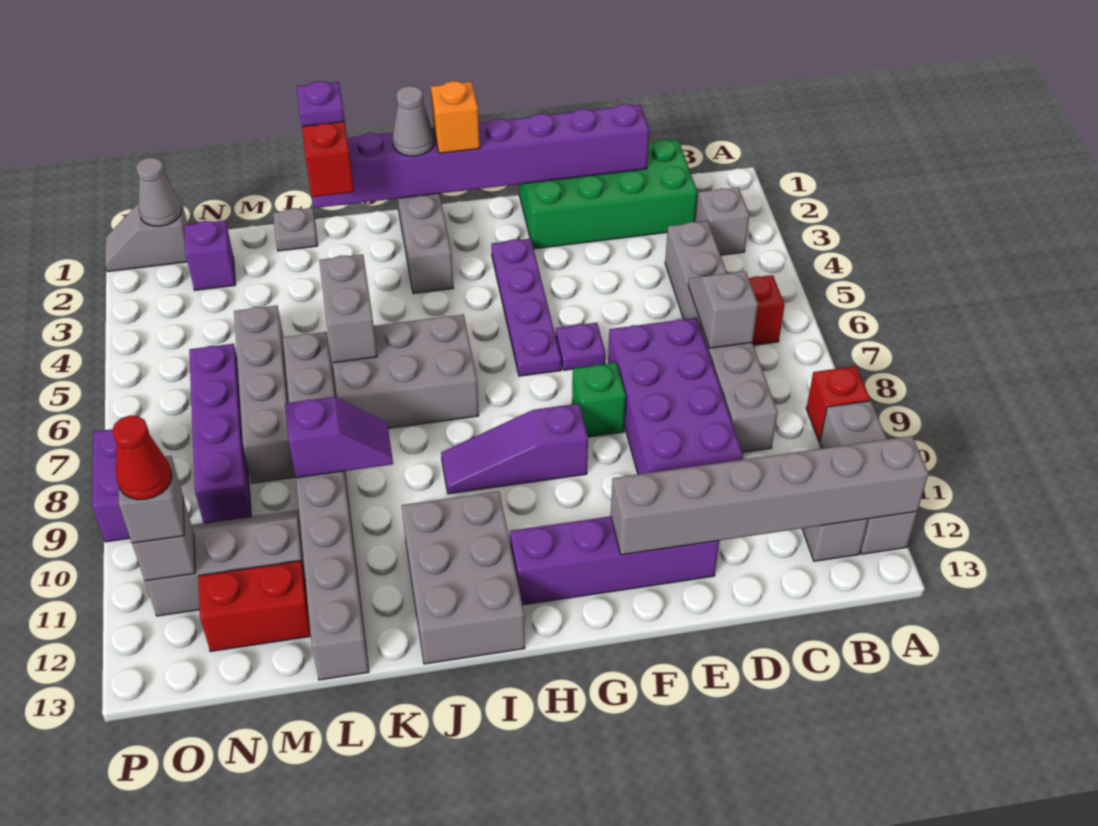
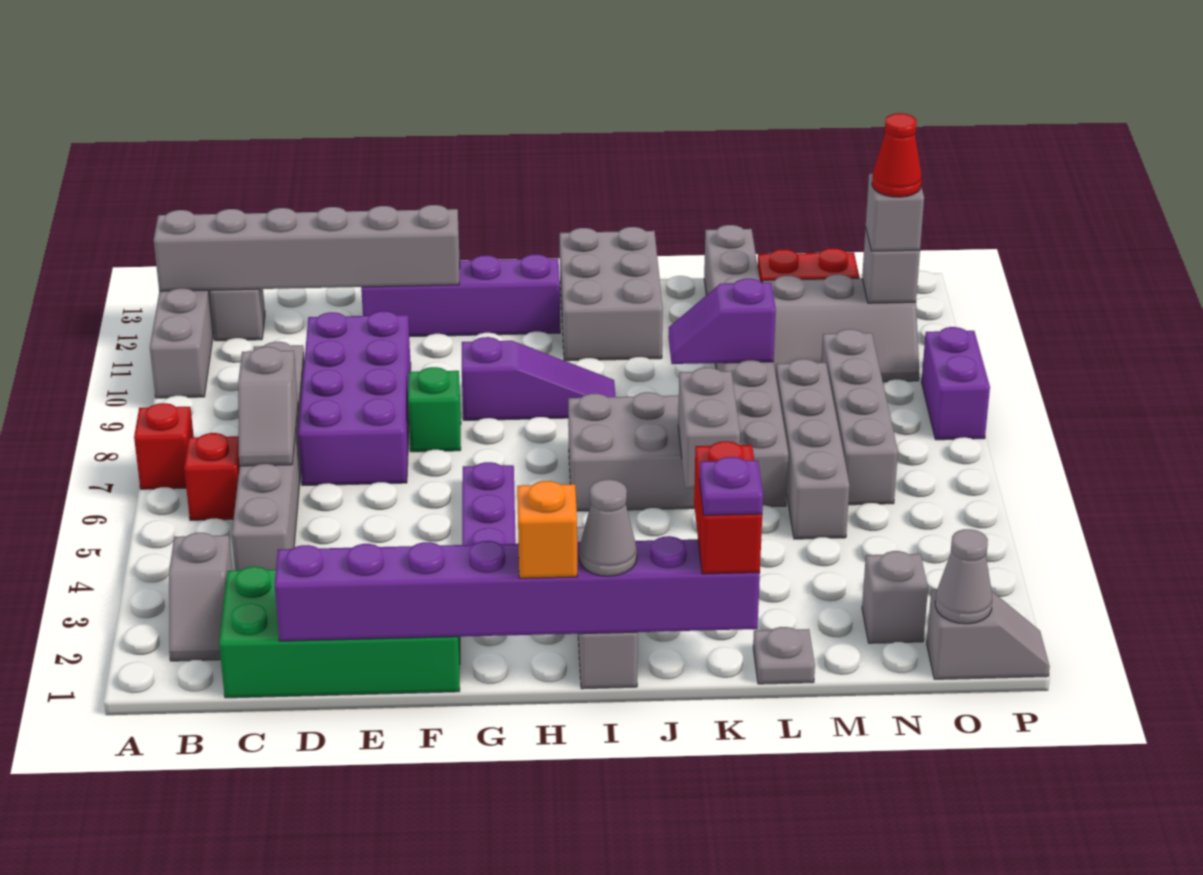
red brick A9 level 1 -> red brick A7 level 1
purple plate F6 level 1 -> none
purple brick N2 level 1 -> grey brick N2 level 1
purple brick N6:N9 level 1 -> grey brick N6:N9 level 1

